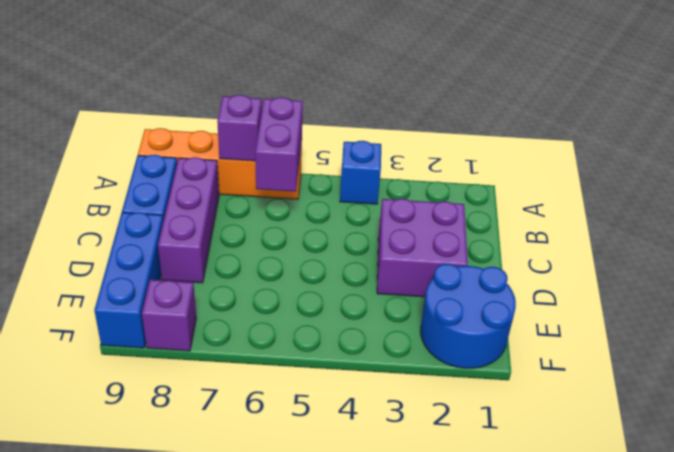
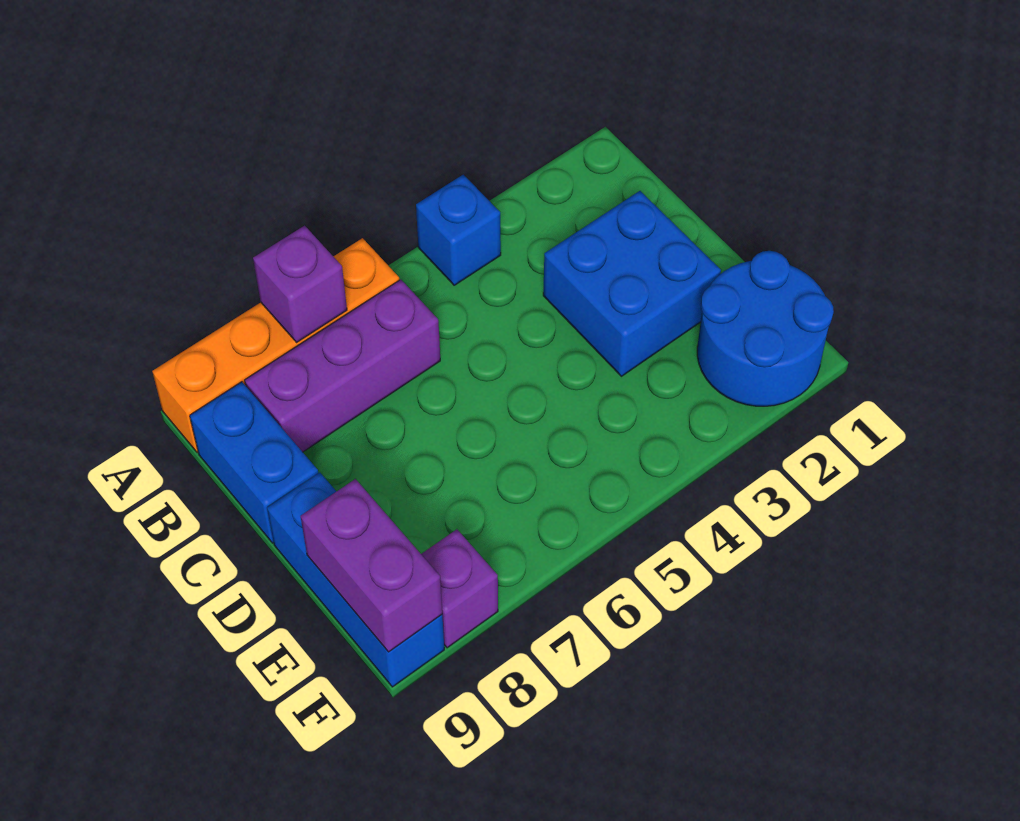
purple brick A6:B6 level 2 -> purple brick E9:F9 level 2
purple brick B8:D8 level 1 -> purple brick B6:B8 level 1
purple brick C2:D3 level 1 -> blue brick C2:D3 level 1

